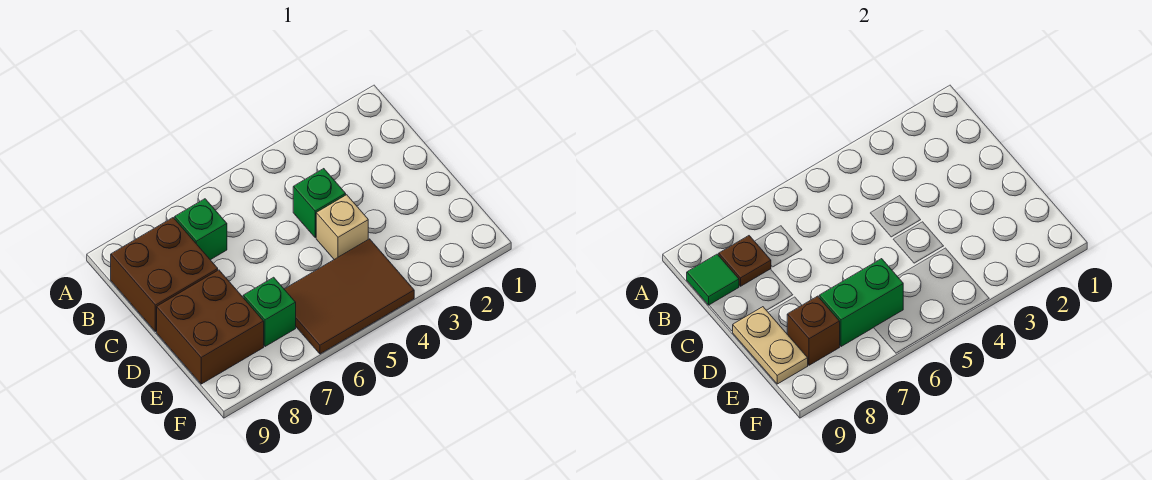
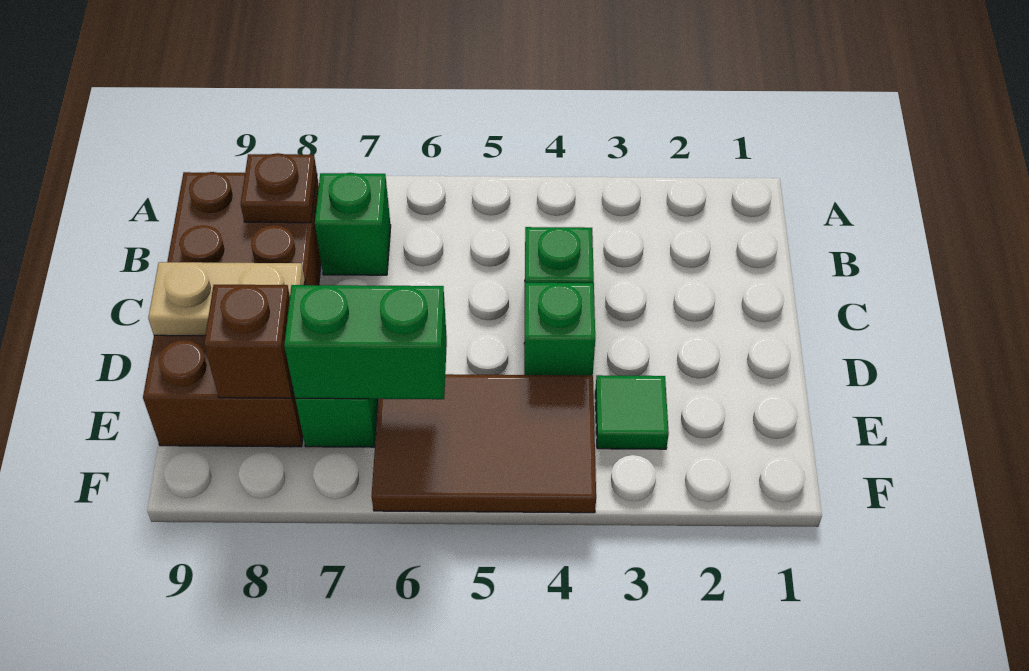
green tile B9 level 2 -> green tile E3 level 1
tan brick D4 level 1 -> green brick D4 level 1
tan plate D9:E9 level 2 -> tan plate D8:D9 level 2

